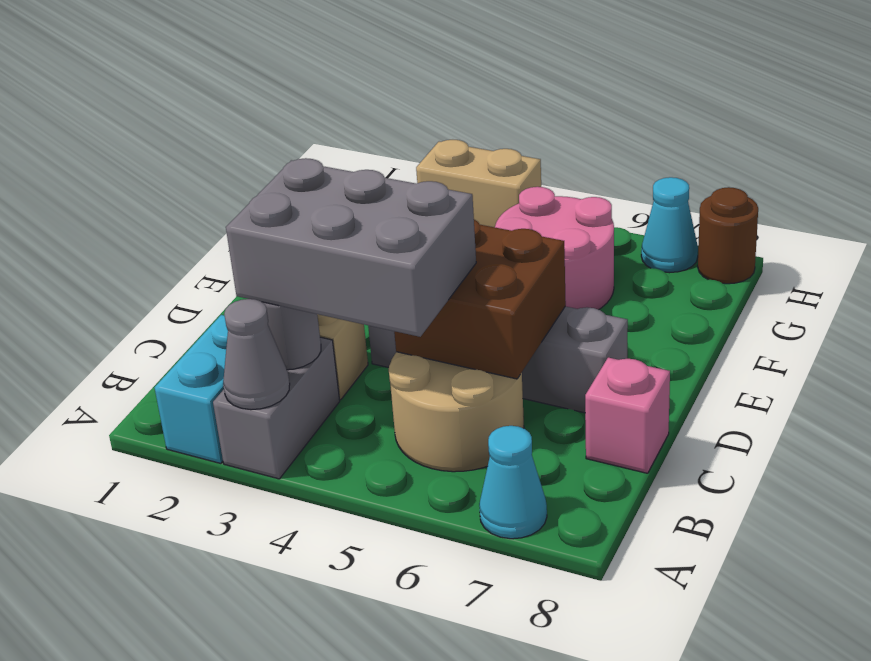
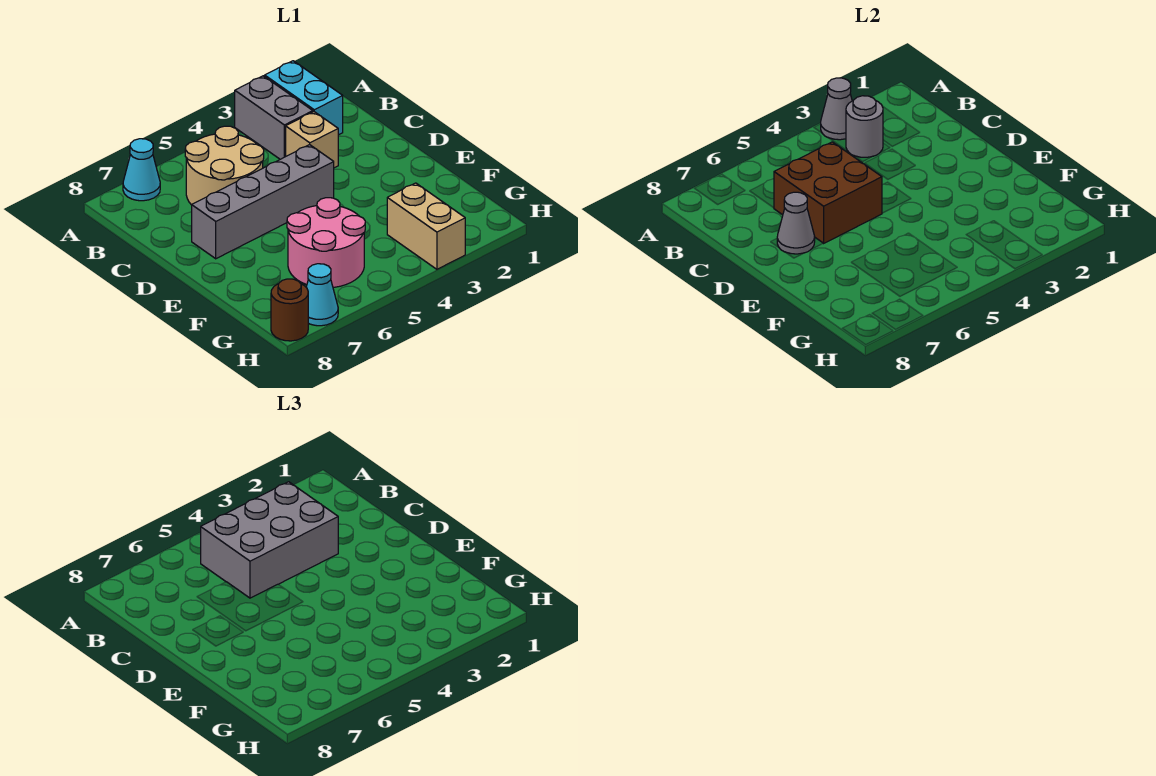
pink brick C8 level 1 -> none
none -> grey cone D7 level 2
tan brick H3:H4 level 1 -> tan brick G3:H3 level 1

